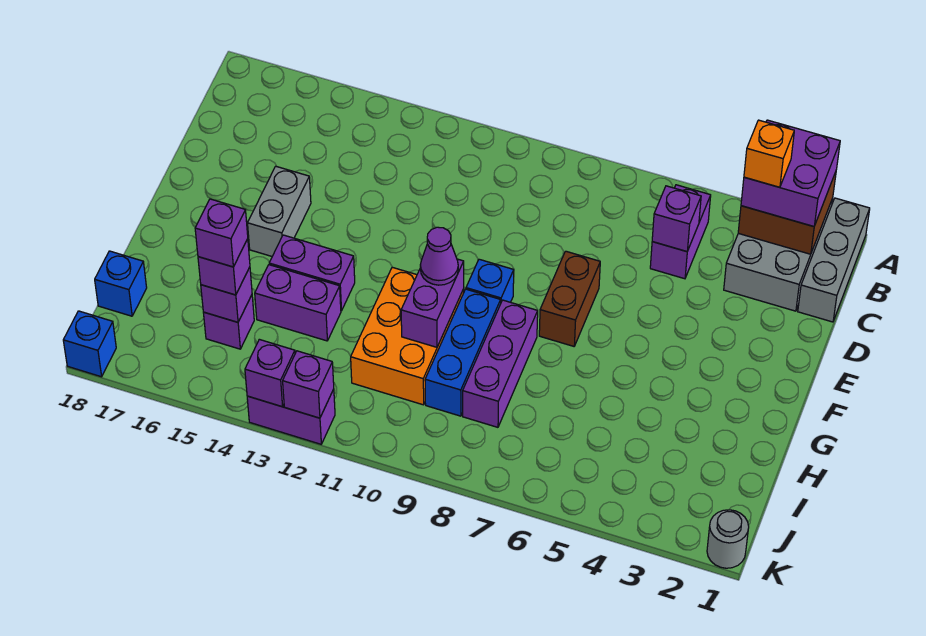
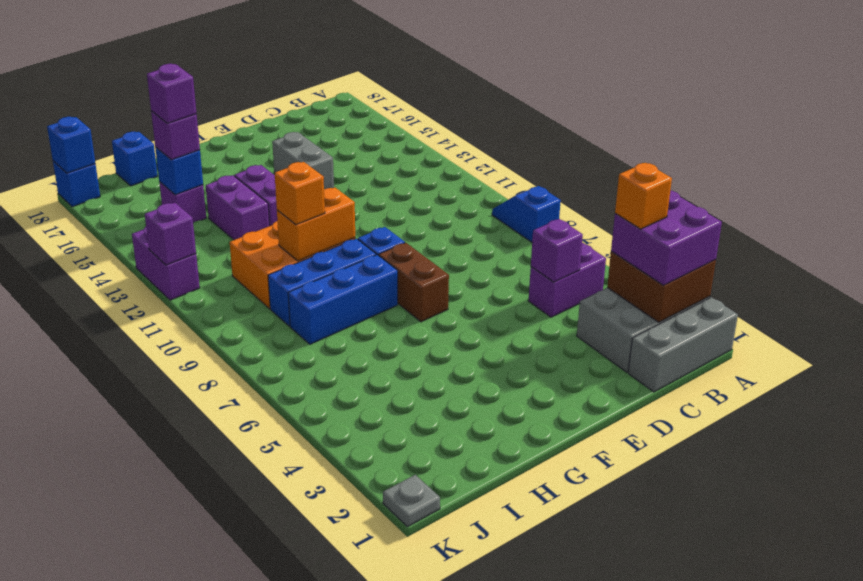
none -> blue slope A8:A9 level 1 top 8
brown brick E7:F7 level 1 -> brown brick F7:F8 level 1
grey brick E15:F15 level 1 -> grey brick E14:E15 level 1
purple brick G8:I8 level 1 -> blue brick G8:I8 level 1
purple brick G10:H10 level 2 -> orange brick G10:H10 level 2
purple cone G10 level 3 -> none
none -> orange brick H10 level 3
purple brick I15 level 2 -> blue brick I15 level 2
grey round brick K1 level 1 -> grey plate K1 level 1
purple brick K13 level 2 -> none
none -> blue brick K18 level 2

